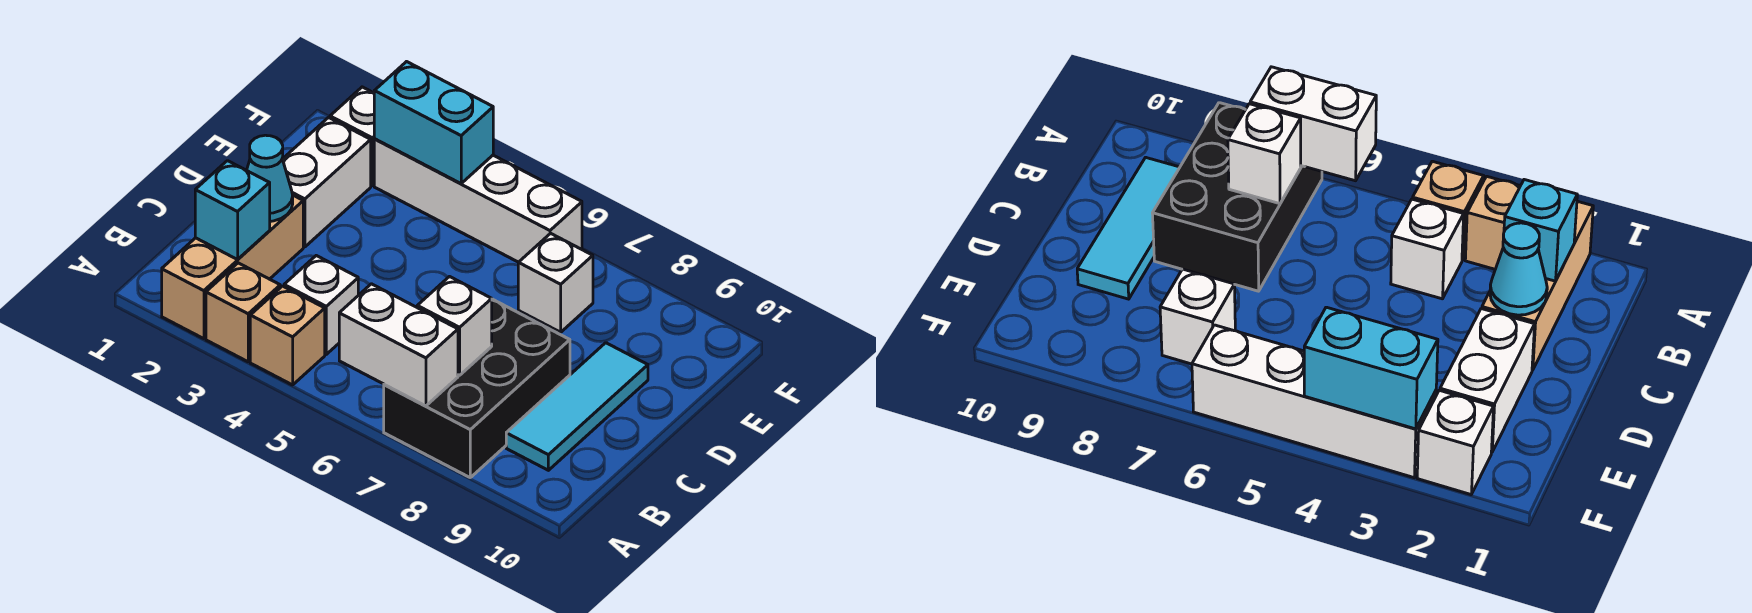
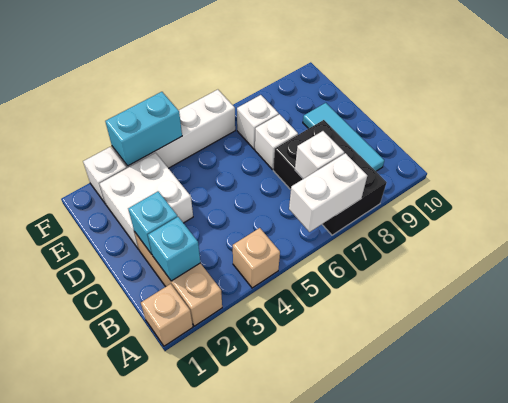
tan brick A3 level 1 -> tan brick A1 level 1
white brick B4 level 1 -> white brick D7 level 1
cyan cone C2 level 2 -> cyan brick C2 level 2
white brick D2:E2 level 1 -> white brick D2:E3 level 1

